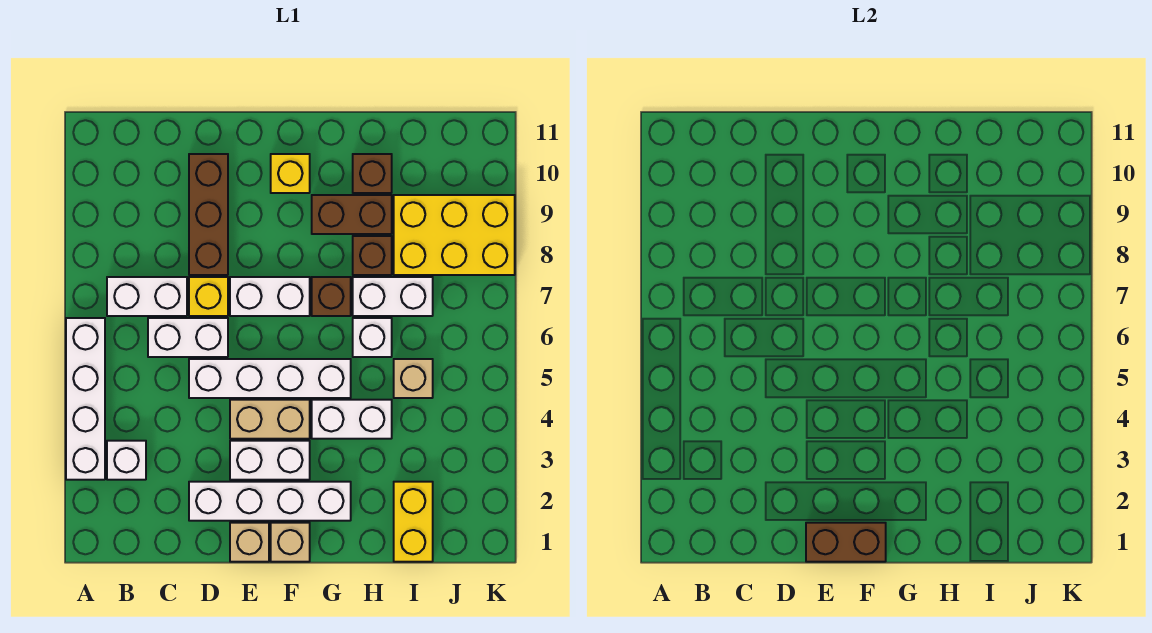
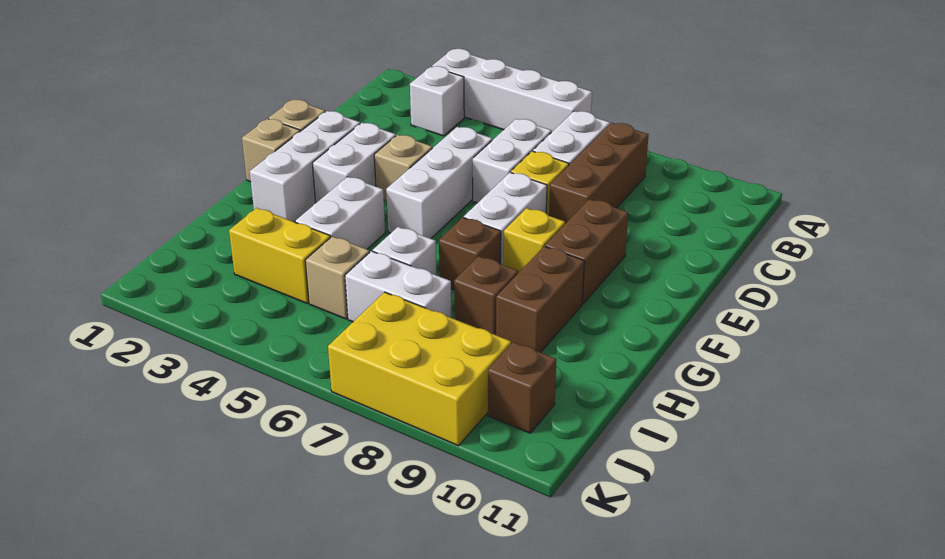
white brick D2:G2 level 1 -> white brick E2:G2 level 1
white brick D5:G5 level 1 -> white brick D5:F5 level 1
brown brick D8:D10 level 1 -> brown brick B8:D8 level 1
brown brick E1:F1 level 2 -> brown brick E9:F9 level 1
tan brick E4:F4 level 1 -> tan brick E4 level 1
yellow brick F10 level 1 -> yellow brick F8 level 1
white brick H7:I7 level 1 -> white brick I6:I7 level 1
brown brick H10 level 1 -> brown brick J10 level 1
yellow brick I1:I2 level 1 -> yellow brick I3:I4 level 1
yellow brick I8:K9 level 1 -> yellow brick J7:K9 level 1

